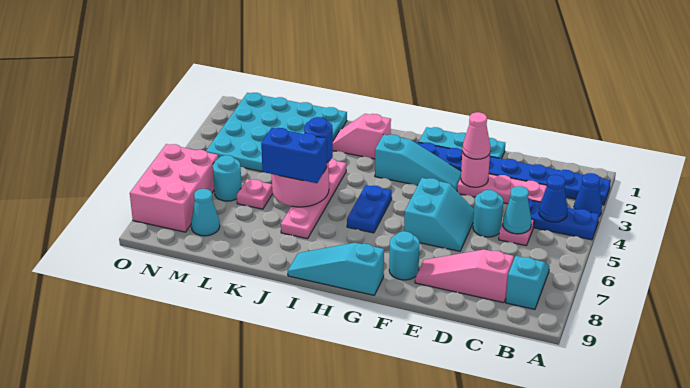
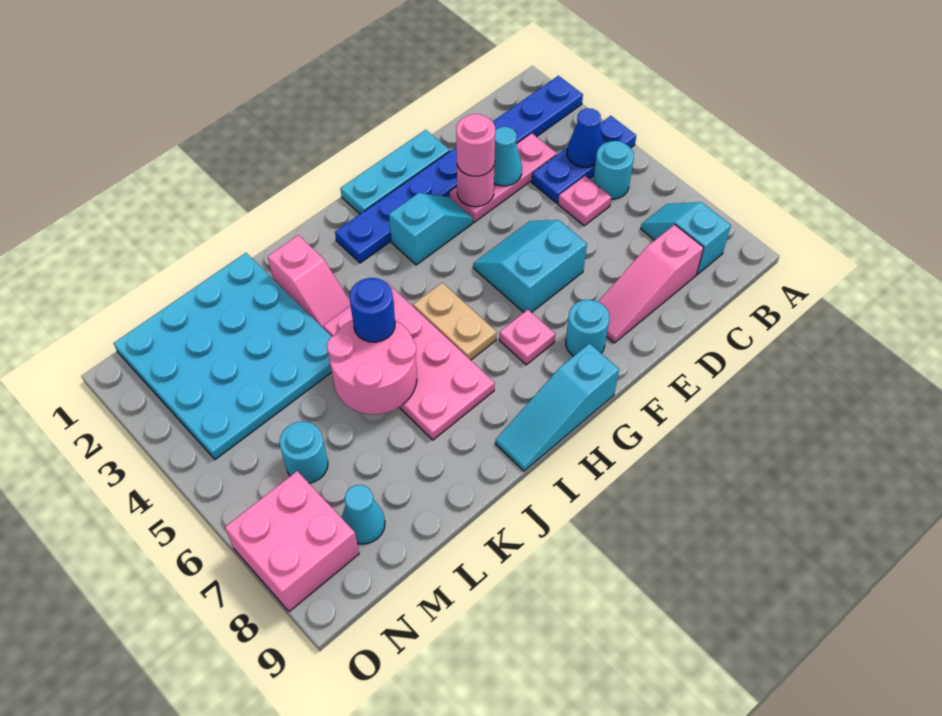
blue cone A3 level 1 -> none
cyan cone C5 level 2 -> cyan cone D3 level 2
cyan round brick D5 level 1 -> cyan round brick B5 level 1
pink cone E3 level 3 -> pink round brick E3 level 3
cyan slope E5:F6 level 1 top F -> cyan slope E5:F6 level 1 top 6
cyan slope F3:H3 level 1 top H -> cyan slope F3:G3 level 1 top G
blue plate H5:H6 level 1 -> tan plate H5:H6 level 1
pink slope I2:J2 level 1 top I -> pink slope J2:J3 level 1 top 2
pink plate J4:J7 level 1 -> pink plate I4:J7 level 1
blue brick J6:K6 level 3 -> none
pink plate L6 level 1 -> pink plate G7 level 1
pink brick N6:O8 level 1 -> pink brick N7:O8 level 1

